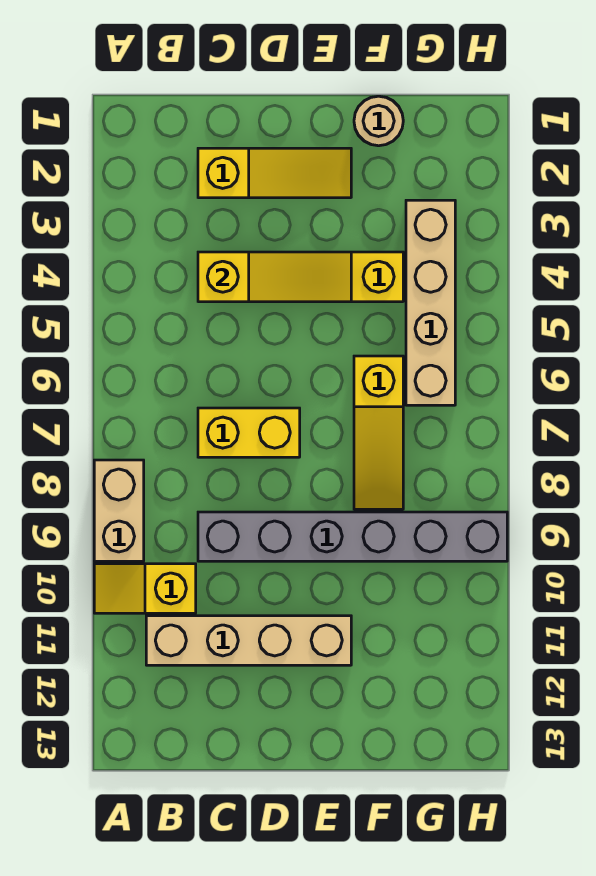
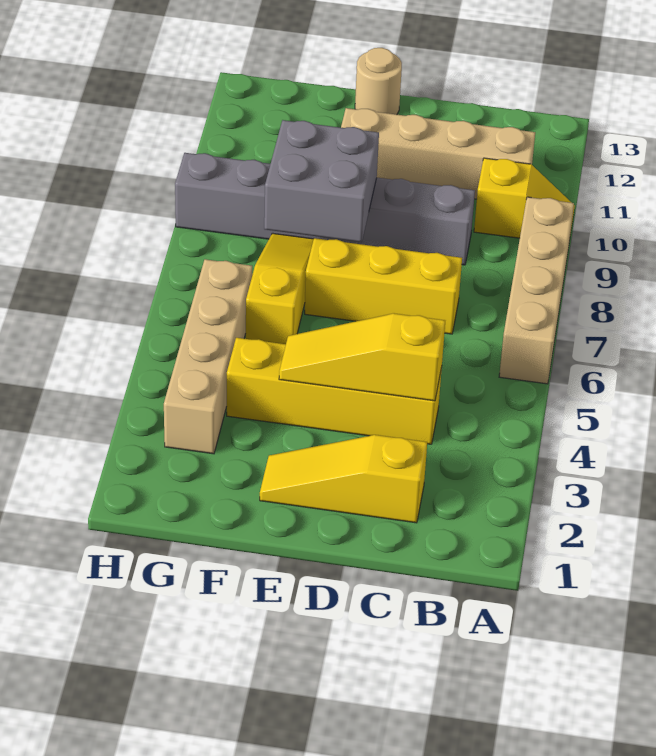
tan brick A8:A9 level 1 -> tan brick A6:A9 level 1
yellow brick C7:D7 level 1 -> yellow brick C7:E7 level 1
none -> grey brick E8:F9 level 2
tan round brick F1 level 1 -> tan round brick E13 level 1

